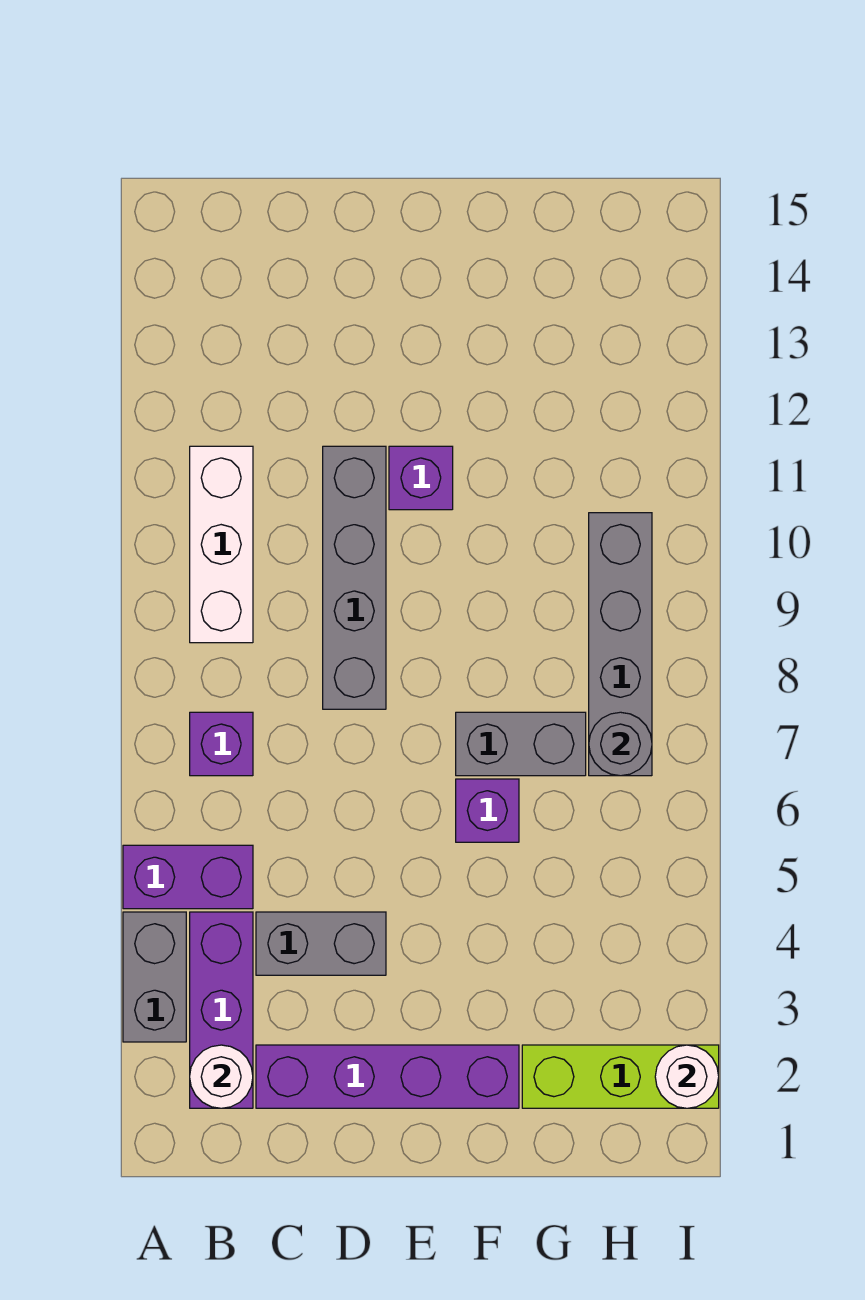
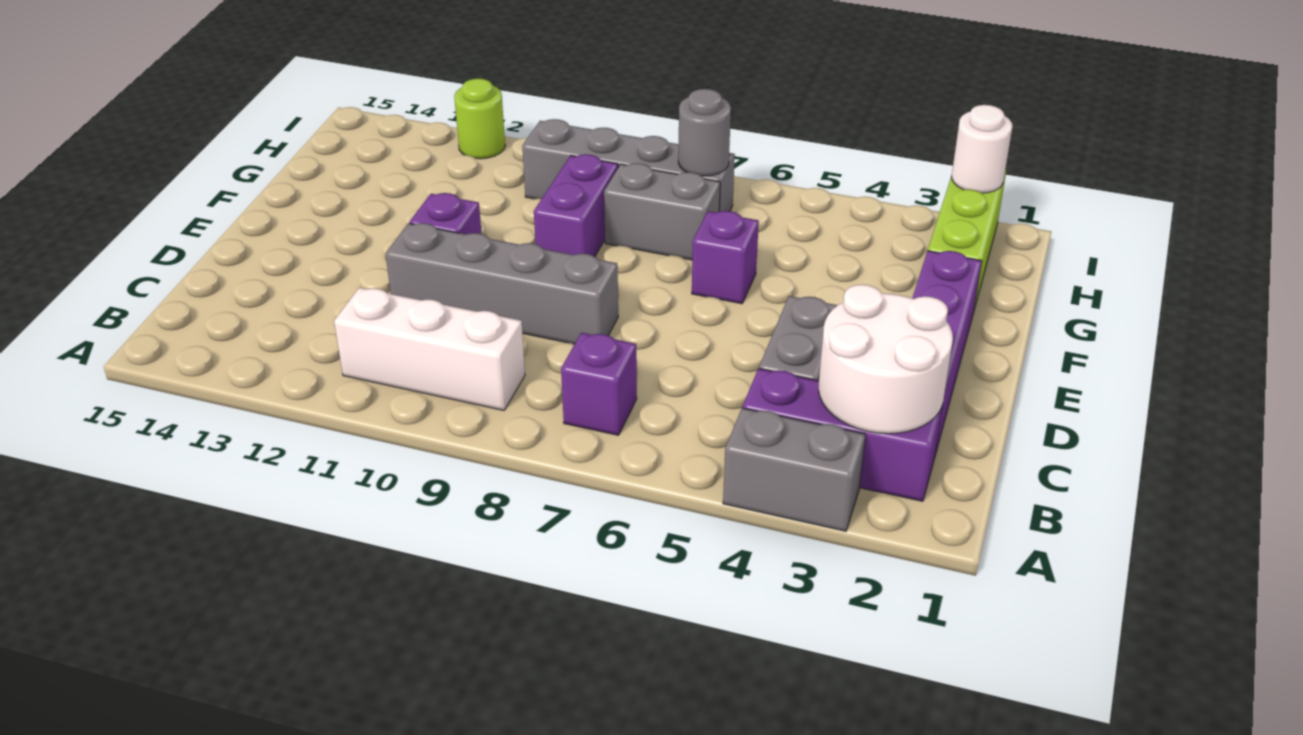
purple brick A5:B5 level 1 -> purple brick F9:G9 level 1
white round brick B2 level 2 -> white round brick B2:C3 level 2
grey brick F7:G7 level 1 -> grey brick G7:G8 level 1
none -> lime round brick I12 level 1

